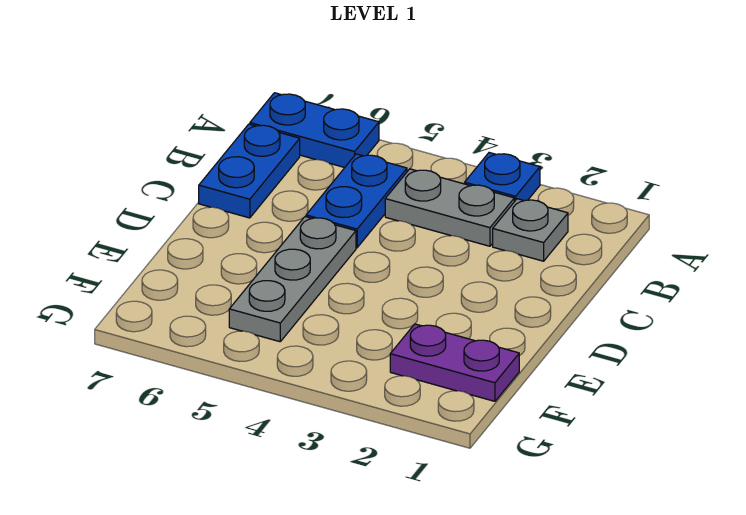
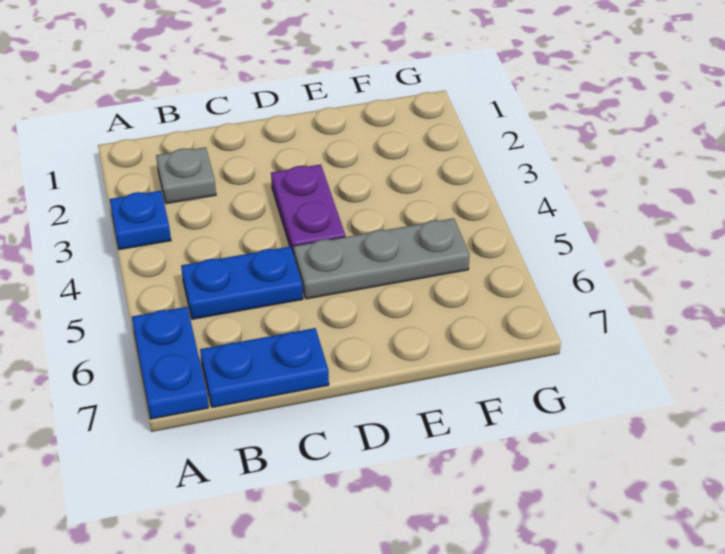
grey plate B3:B4 level 1 -> none
purple plate F1:F2 level 1 -> purple plate D3:D4 level 1

